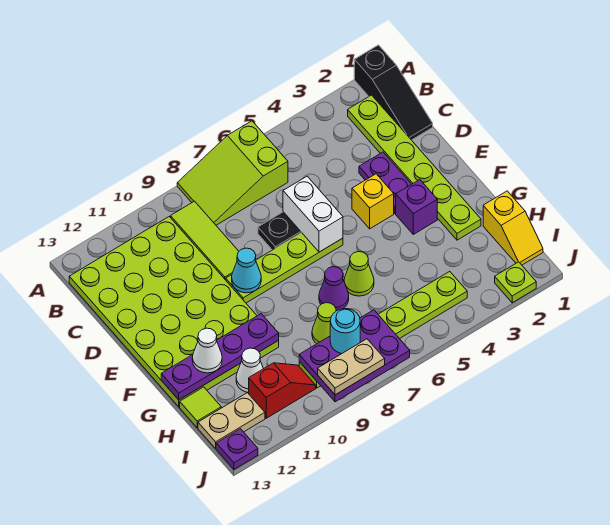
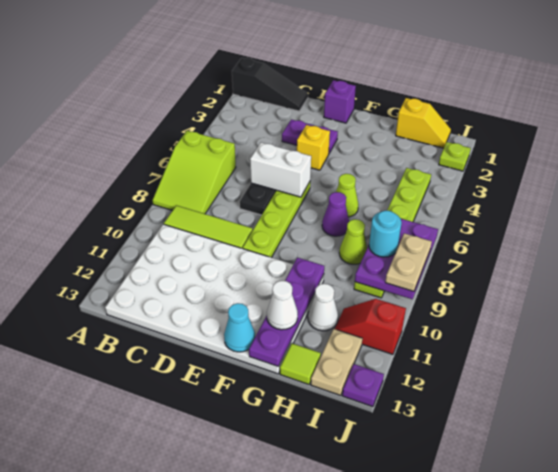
lime plate B2:G2 level 1 -> none
lime plate B10:G13 level 1 -> white plate B10:G13 level 1
cyan cone E9 level 2 -> cyan cone F13 level 2
purple brick F3 level 1 -> purple brick E1 level 1
red slope I10:I11 level 1 top 11 -> red slope I11:J11 level 1 top J

